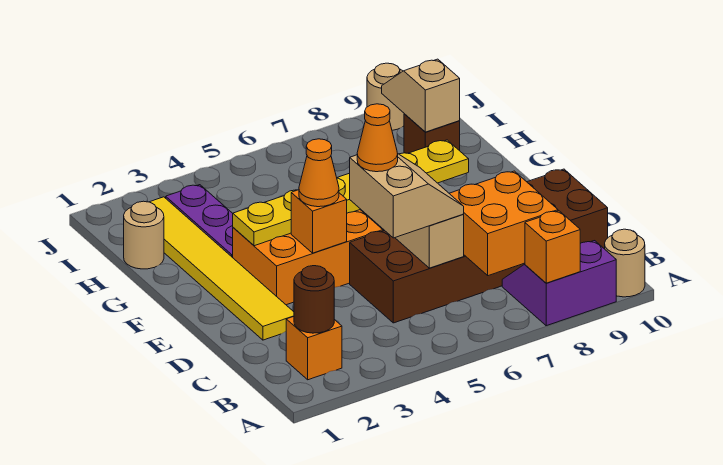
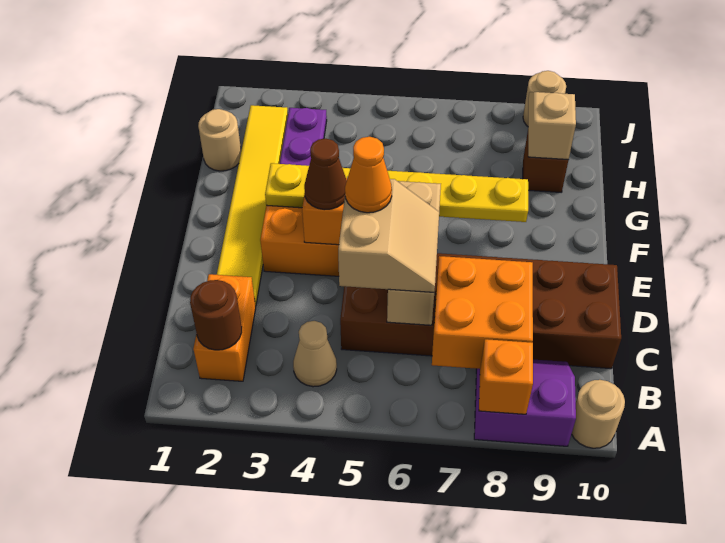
orange brick B2 level 1 -> orange brick B2:C2 level 1
none -> tan cone B4 level 1
orange cone E4 level 3 -> brown cone E4 level 3

